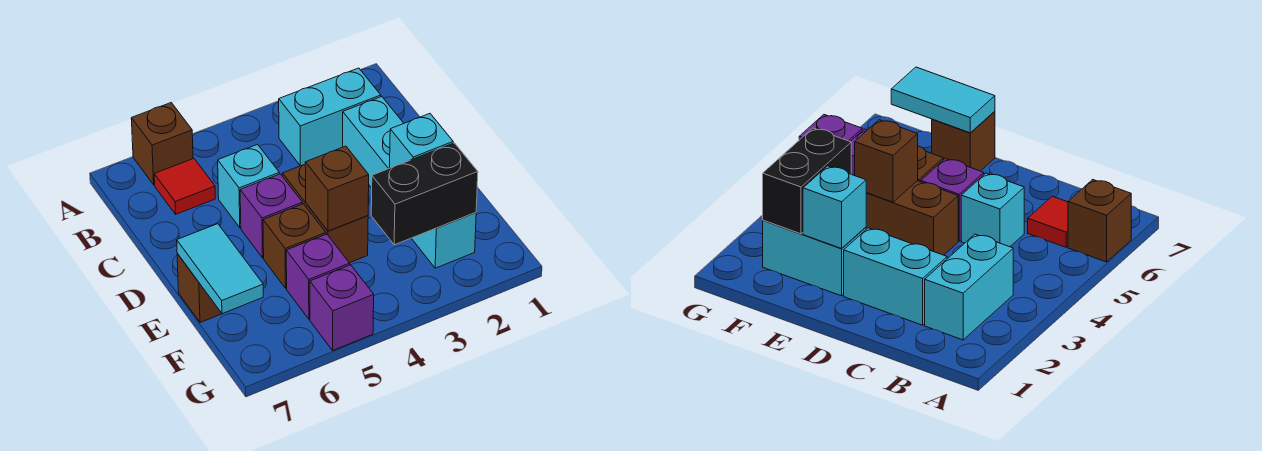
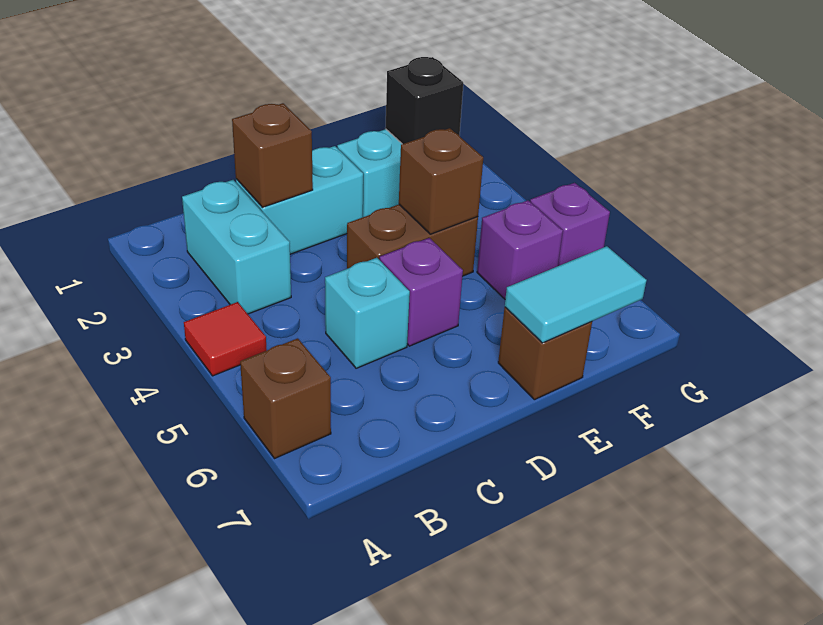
red tile B6 level 1 -> red tile A4 level 1
cyan brick E2 level 2 -> none
brown brick E5 level 1 -> brown brick C2 level 2
black brick F2:F3 level 2 -> black brick F2 level 2

